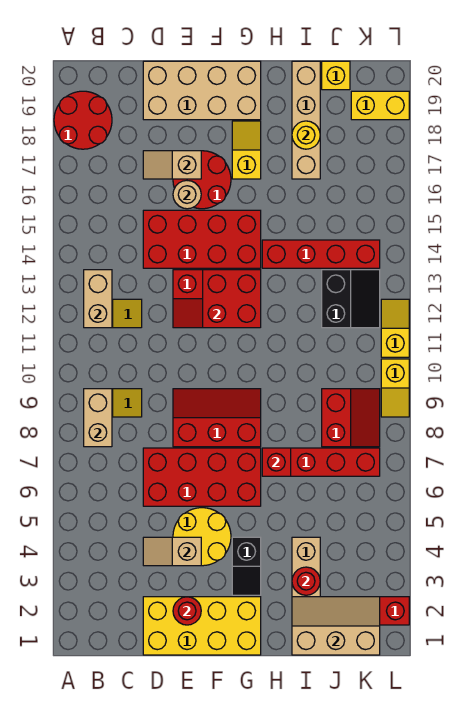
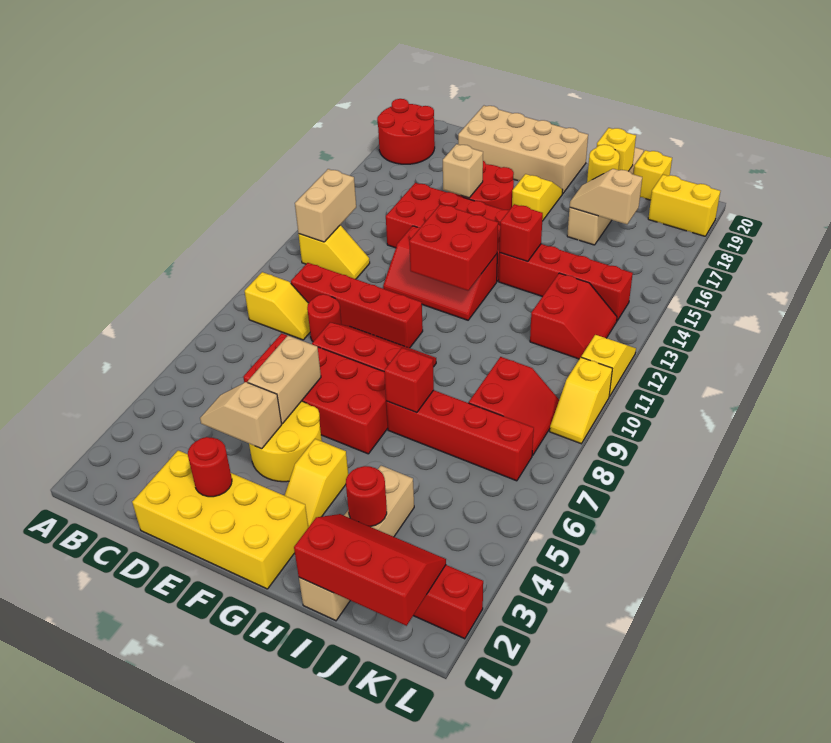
tan brick B8:B9 level 2 -> tan brick E5:E6 level 2
none -> red brick C10:F10 level 1
none -> red round brick D9 level 1
tan slope D17:E17 level 2 top E -> tan slope I17:J17 level 2 top J
tan round brick E16 level 2 -> tan brick E16 level 2
black slope G3:G4 level 1 top 4 -> yellow slope G3:G4 level 1 top 4
none -> red brick H14 level 2
tan slope I1:K2 level 2 top 1 -> red slope I1:K2 level 2 top 1
none -> yellow brick I19 level 2
black slope J12:K13 level 1 top J -> red slope J12:K13 level 1 top J

